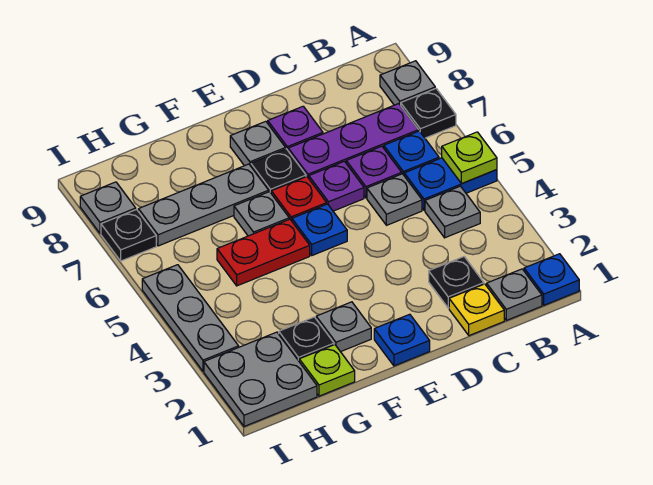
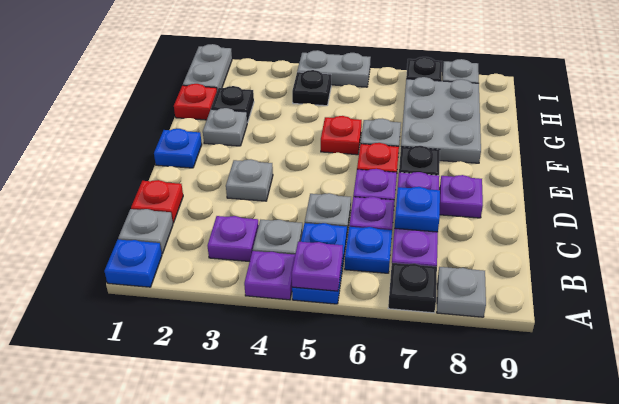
none -> purple plate A4 level 1
lime plate A5 level 2 -> purple plate A5 level 2
none -> purple plate B3 level 1
yellow plate C1 level 1 -> red plate C1 level 1
black plate C2 level 1 -> black plate H4 level 1
blue plate E5 level 1 -> blue plate C7 level 2
grey plate E8 level 1 -> grey plate D3 level 1
red plate F5:G5 level 1 -> red plate F5 level 1
grey plate F7:H7 level 1 -> grey plate F7:H8 level 1
lime plate G1 level 1 -> red plate G1 level 1
grey plate H1:I2 level 1 -> grey plate H1:I1 level 1
grey plate I3:I5 level 1 -> grey plate I4:I5 level 1

